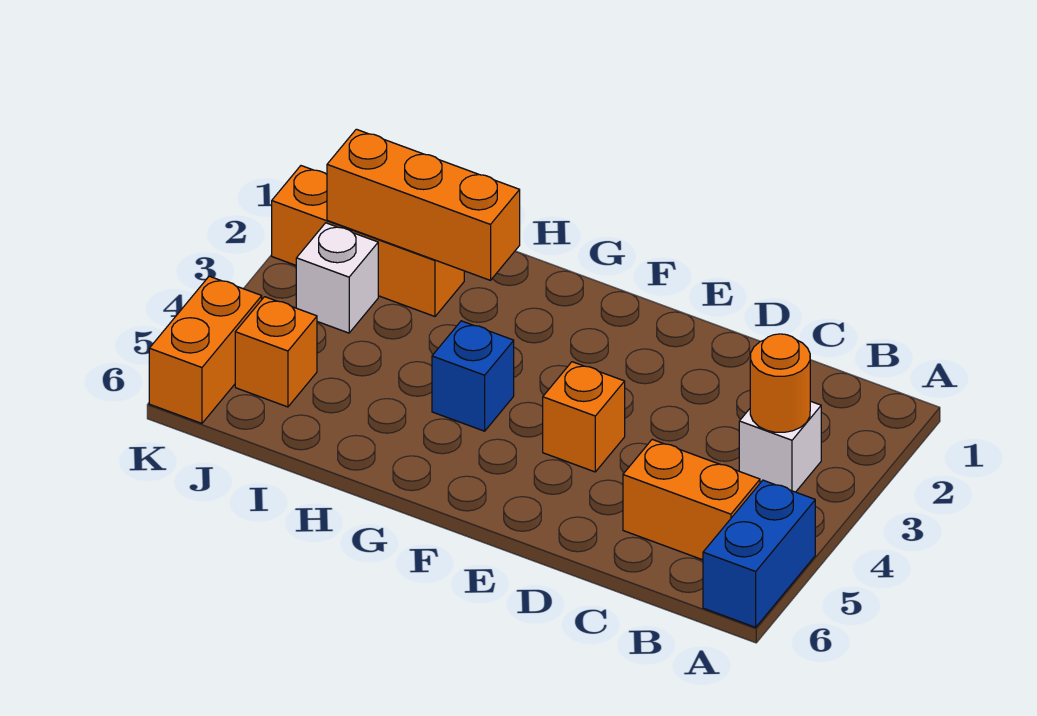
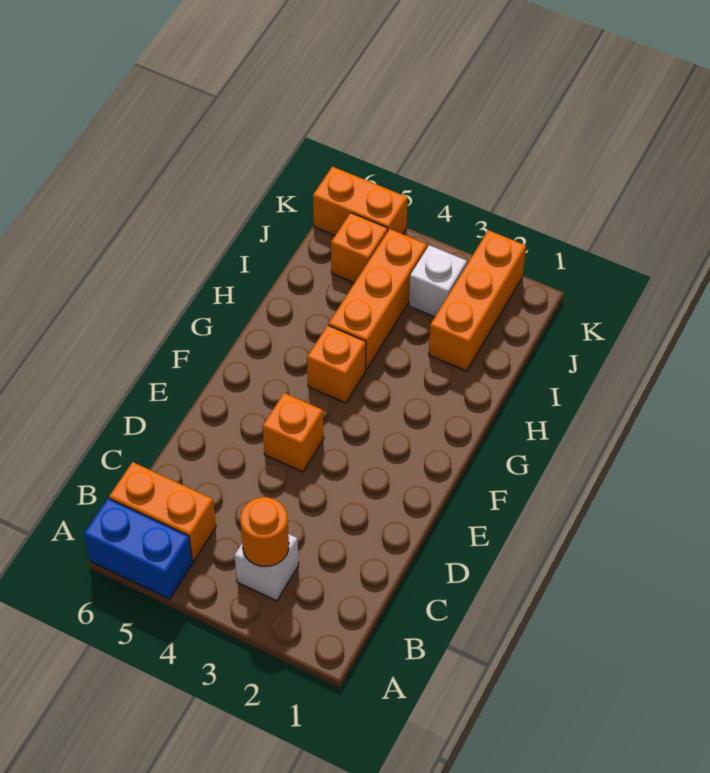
orange brick B5:C5 level 1 -> orange brick B5:B6 level 1
blue brick G4 level 1 -> orange brick G4 level 1
orange brick H2:J2 level 2 -> orange brick H4:J4 level 1

